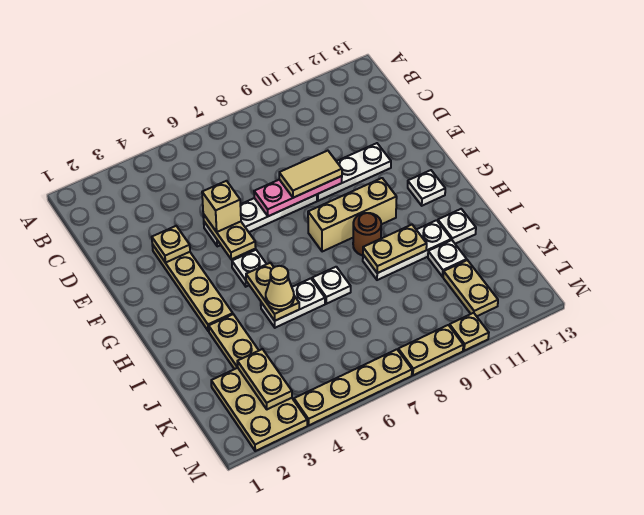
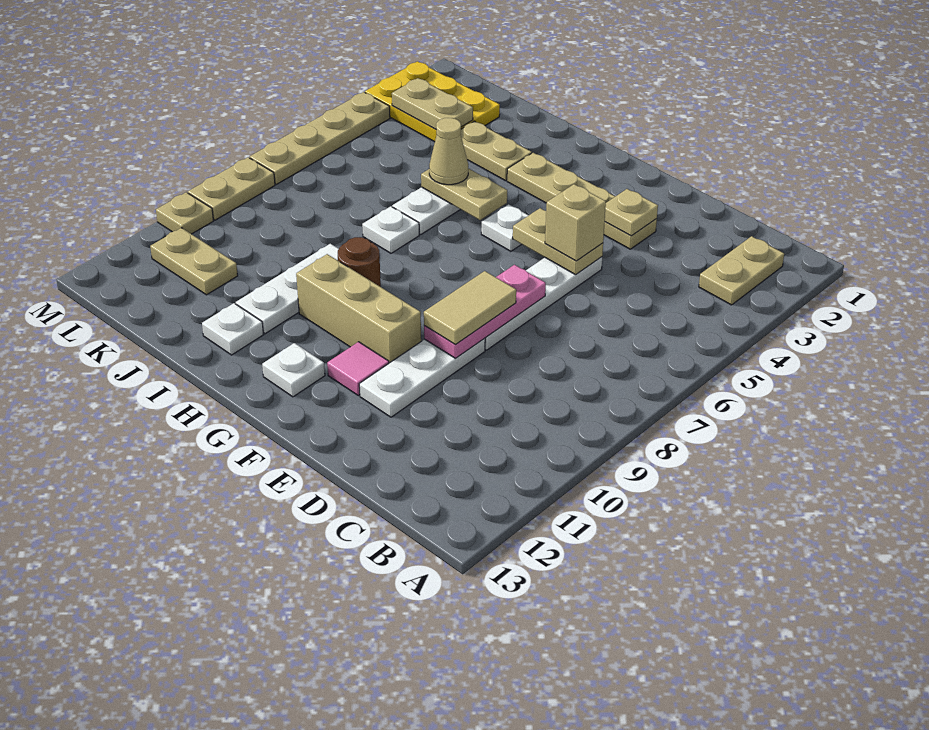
none -> pink tile F11 level 1
tan brick G8:G10 level 1 -> tan brick F10:H10 level 1
tan plate I9:I10 level 2 -> tan plate B2:B3 level 1
white plate J11 level 1 -> none
tan plate K2:M3 level 1 -> yellow plate K2:M3 level 1

